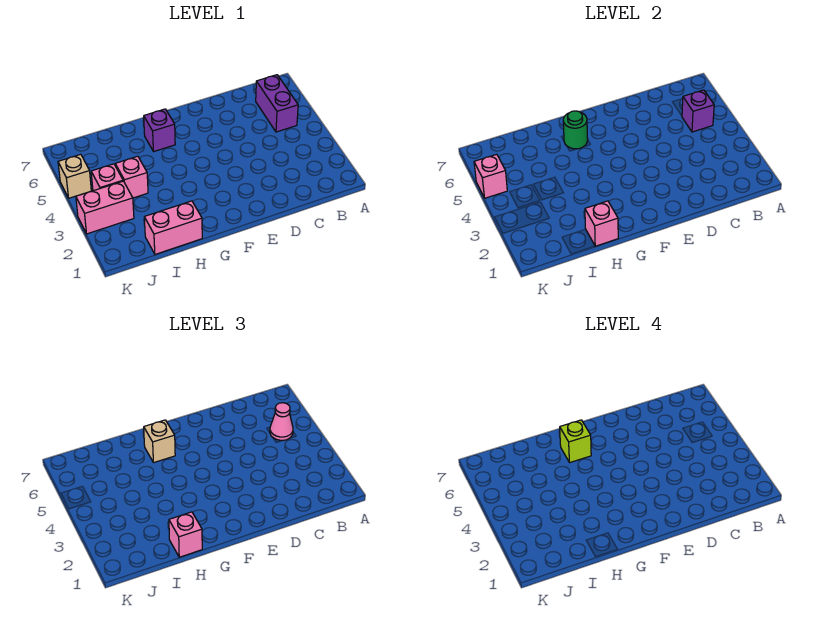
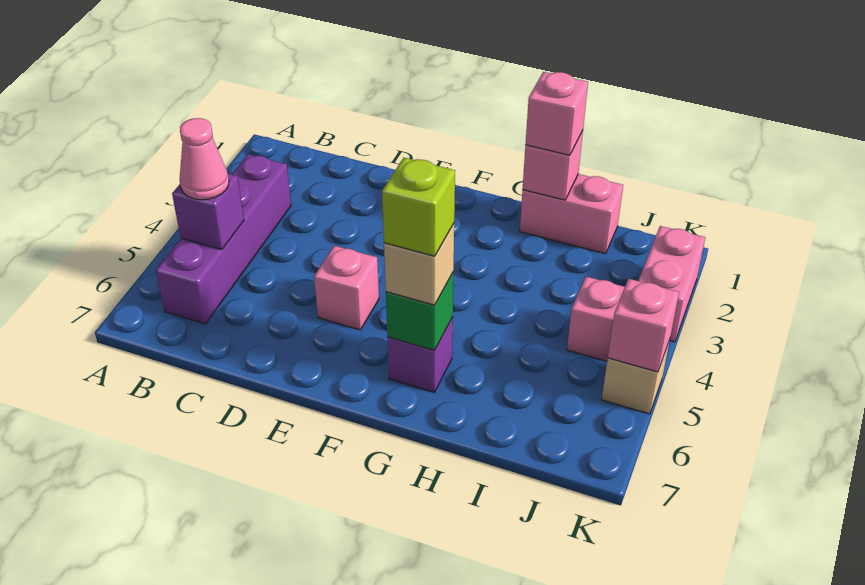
purple brick B5:B6 level 1 -> purple brick B3:B6 level 1
green round brick G6 level 2 -> green brick G6 level 2
pink brick I4 level 1 -> pink brick E5 level 1
pink brick J3:K3 level 1 -> pink brick K2:K3 level 1

